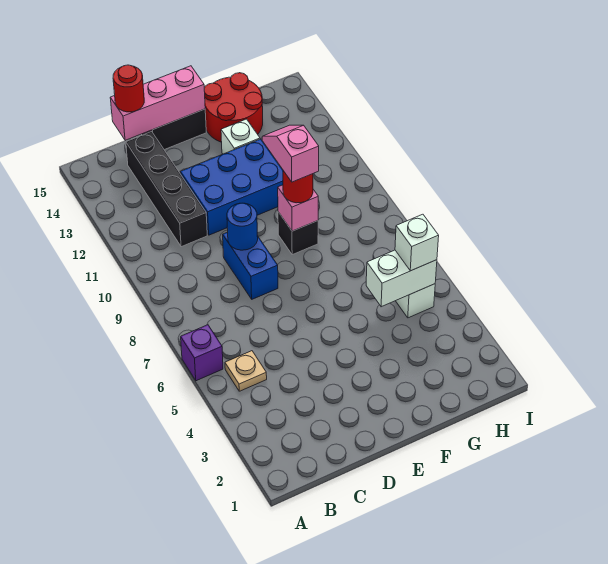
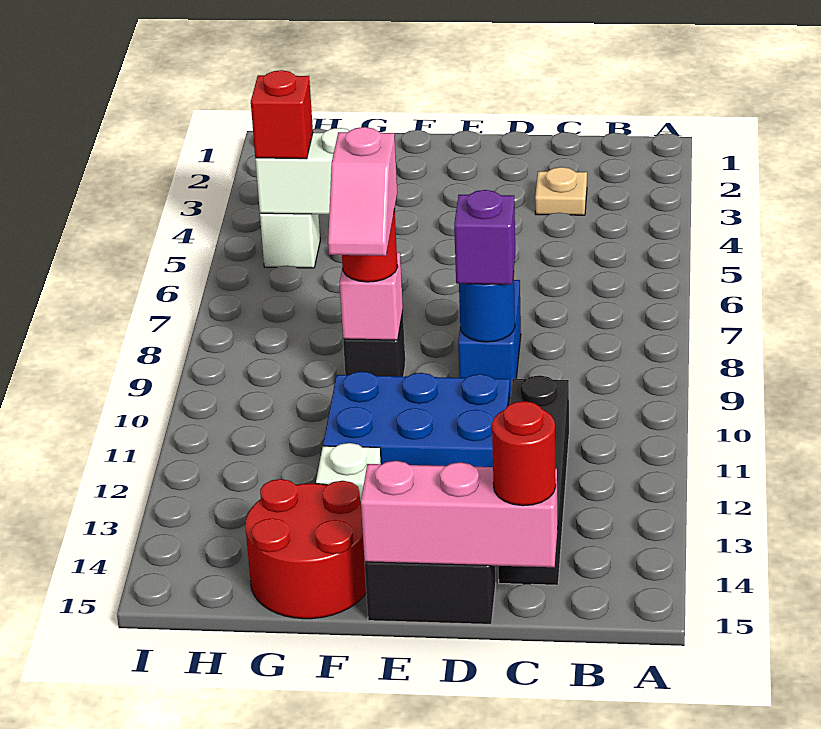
purple brick A6 level 1 -> purple brick D9 level 3
tan plate B5 level 1 -> tan plate C3 level 1
white brick H5 level 3 -> red brick H5 level 3

